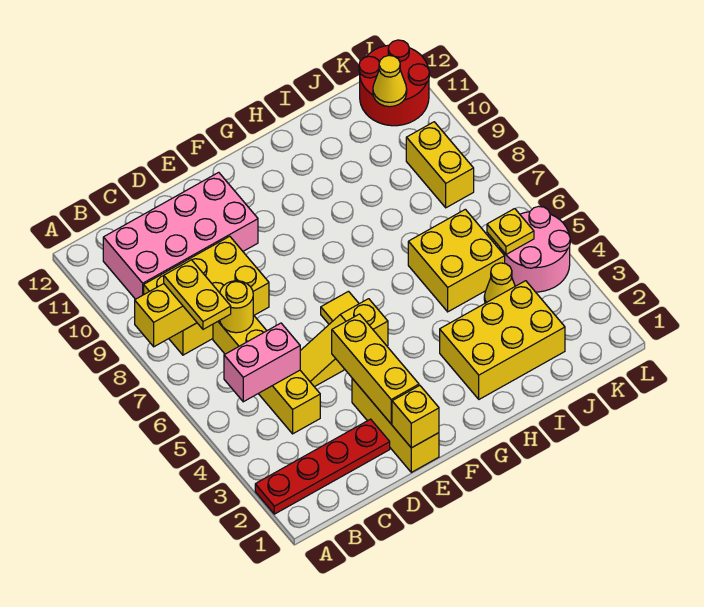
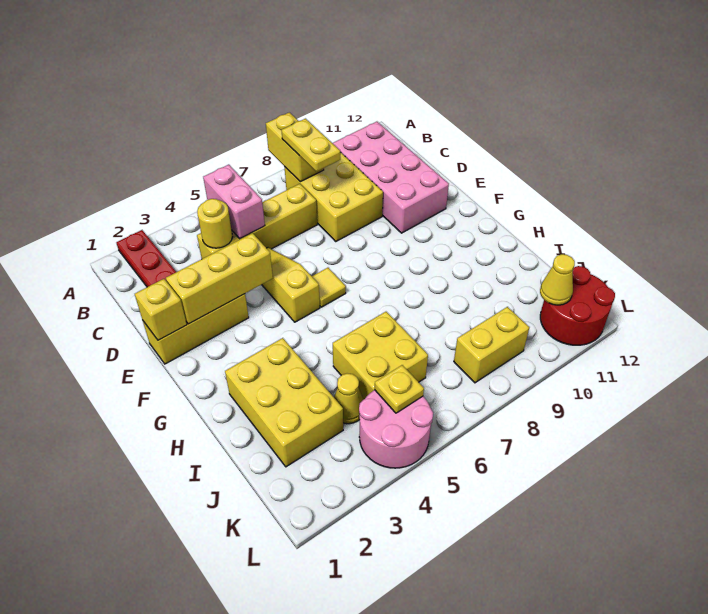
yellow plate B7:B8 level 3 -> yellow plate B8:C8 level 3
yellow round brick C7 level 2 -> yellow round brick C4 level 2

